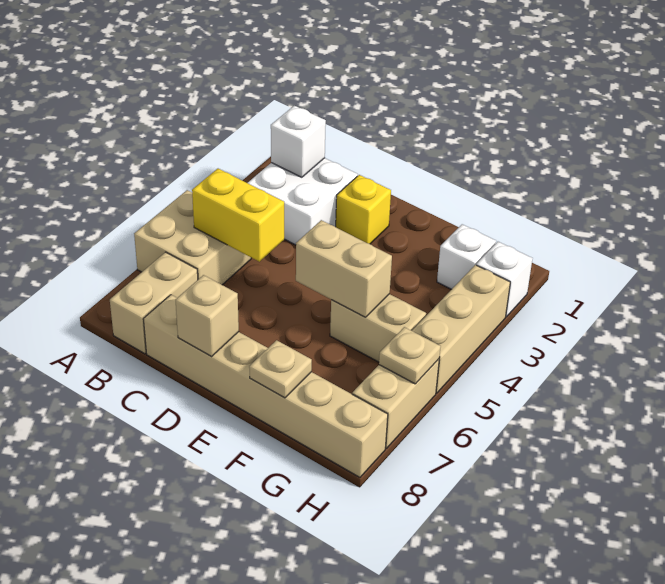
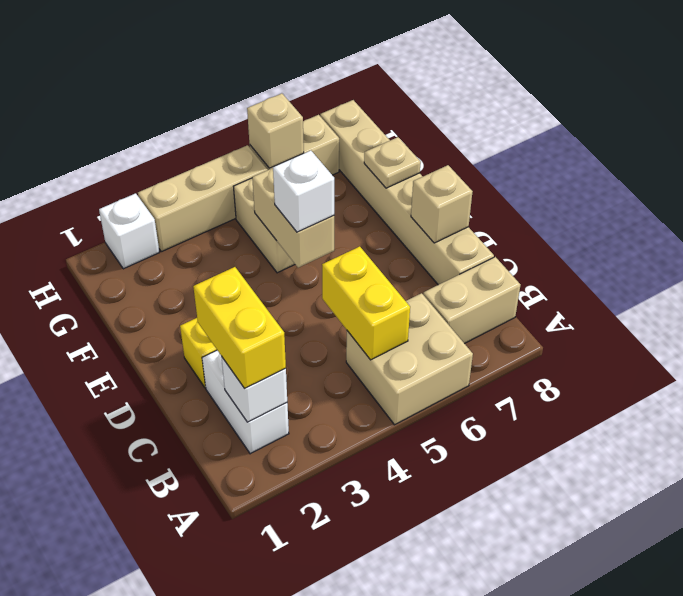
white brick B2:C3 level 1 -> white brick B2:C2 level 1
none -> yellow brick B2:C2 level 3
white brick G2 level 1 -> white brick E5 level 3
tan plate H6 level 2 -> tan brick H6 level 2

